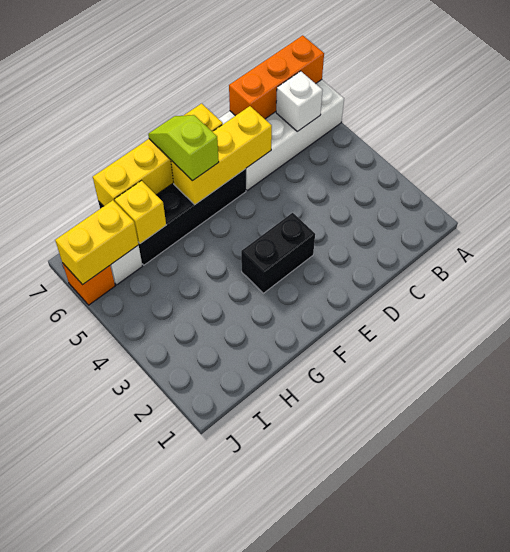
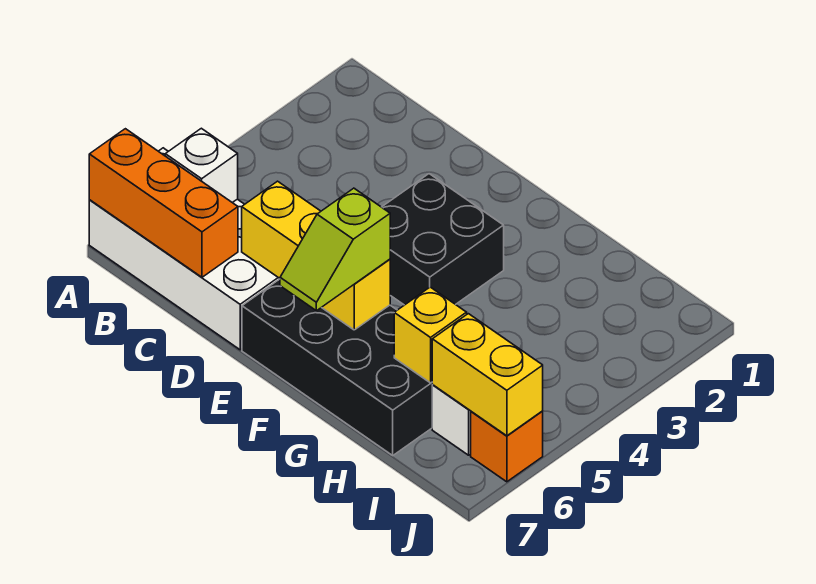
black brick E3:F3 level 1 -> black brick E3:F4 level 1
yellow brick E7:H7 level 2 -> none

